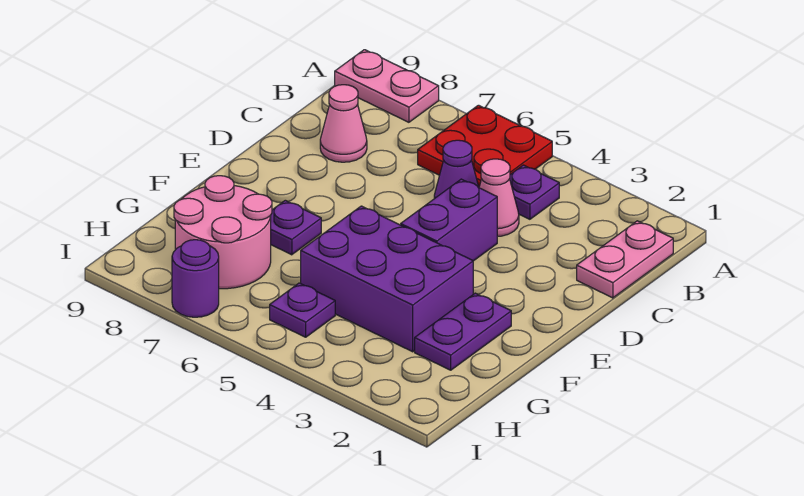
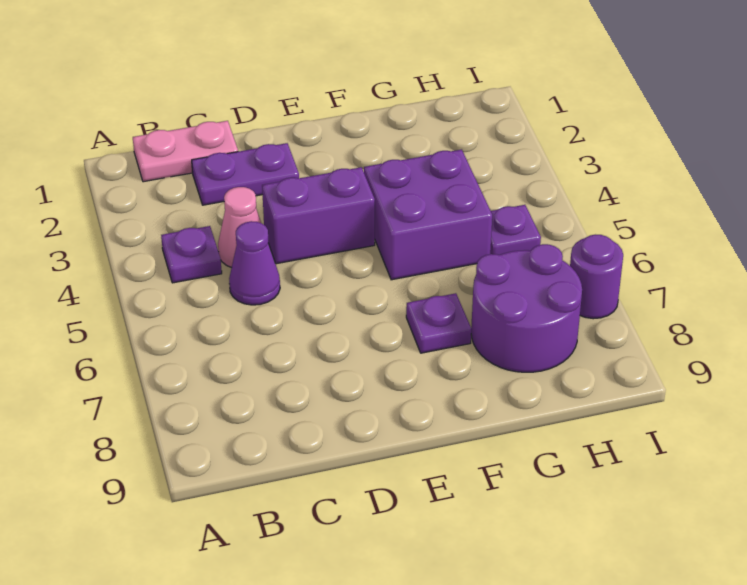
red plate A5:B6 level 1 -> none
pink plate A8:A9 level 1 -> none
pink cone C8 level 1 -> none
purple plate F2:G2 level 1 -> purple plate C2:D2 level 1
purple brick F3:G5 level 1 -> purple brick F4:G5 level 1
pink round brick G7:H8 level 1 -> purple round brick G7:H8 level 1

